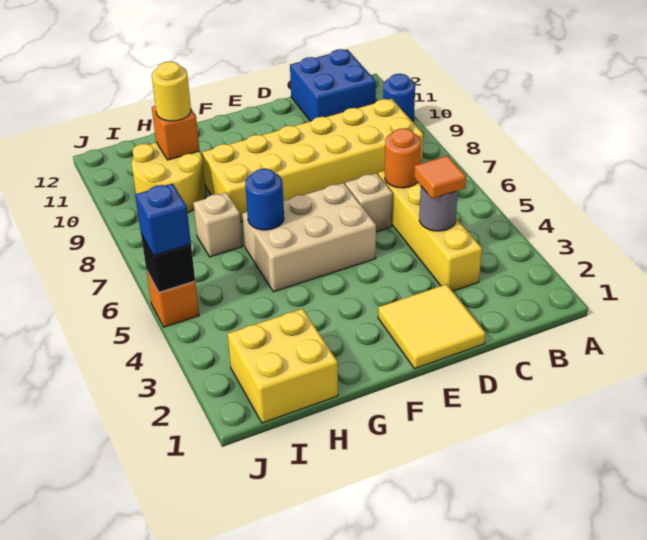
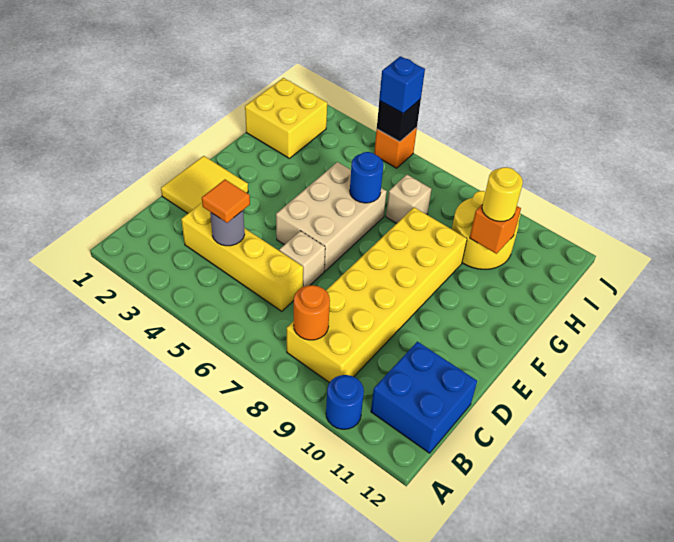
orange round brick C6 level 2 -> orange round brick B8 level 2

